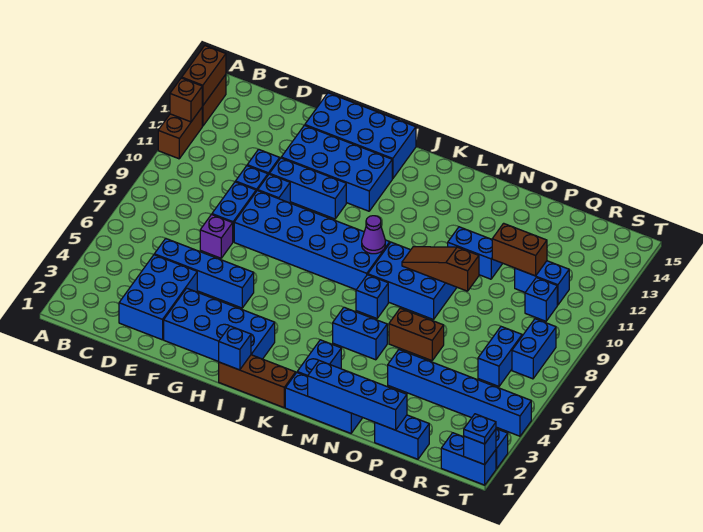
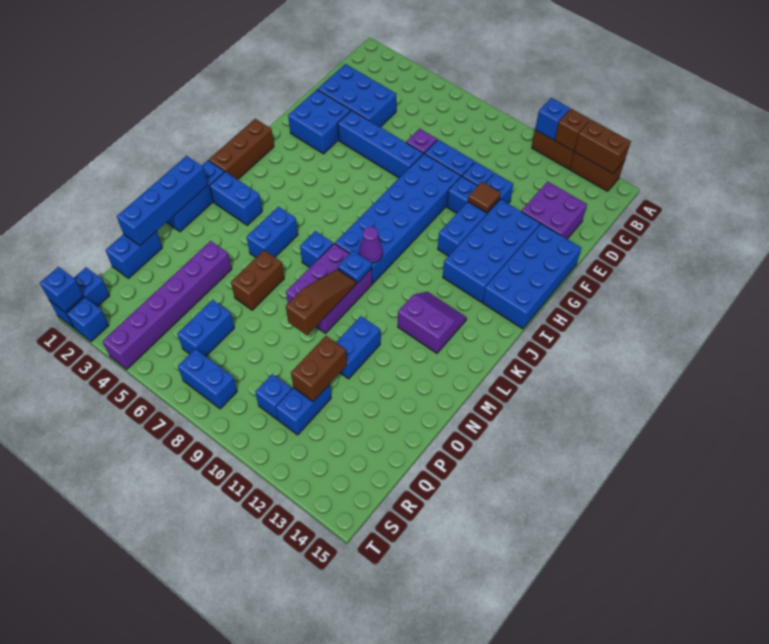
blue brick D5:G5 level 1 -> blue brick F4:F7 level 1
none -> purple brick D13:E14 level 1
blue brick F2:I3 level 1 -> blue brick F2:G3 level 1
none -> brown tile F11 level 2
blue brick I1 level 2 -> blue brick A11 level 2
none -> purple slope K12:L13 level 1 top L
blue brick L8:N9 level 1 -> purple brick L8:N9 level 1
blue brick O4:T4 level 1 -> purple brick O4:T4 level 1
blue brick R6:R7 level 1 -> blue brick Q6:R6 level 1
blue plate T1 level 3 -> blue plate L9 level 2

